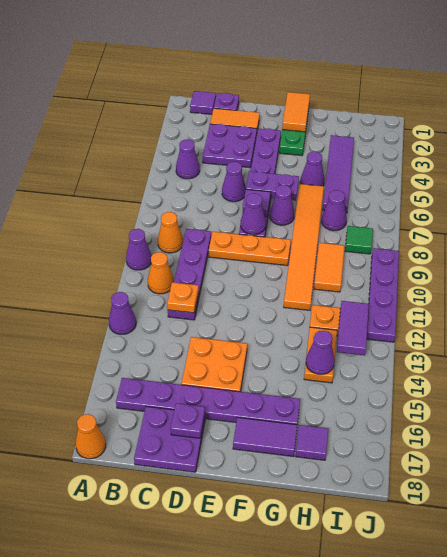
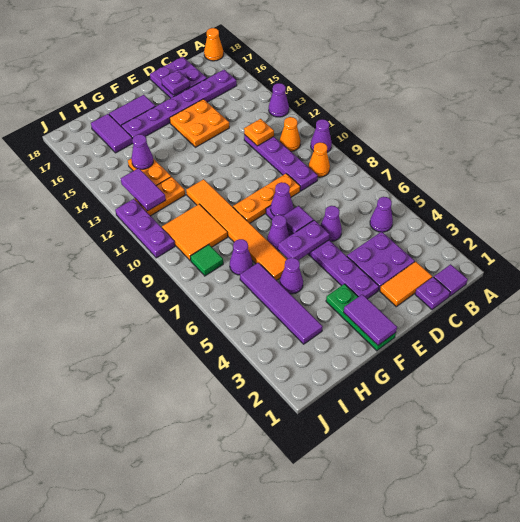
orange tile F1:F2 level 2 -> purple tile F1:F2 level 2
orange tile H9:H10 level 1 -> orange tile H9:I10 level 1
purple tile H17 level 1 -> purple tile H16:H17 level 1
purple plate J9:J12 level 1 -> purple plate J10:J12 level 1

